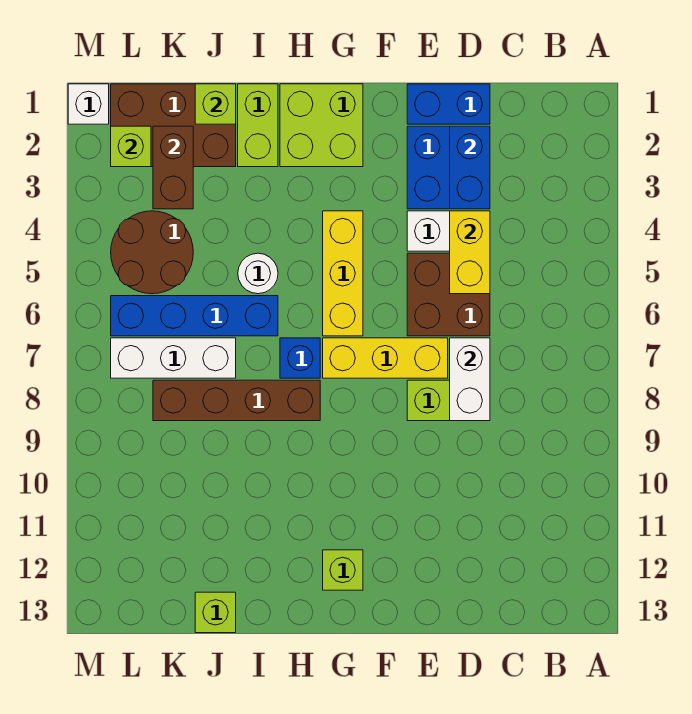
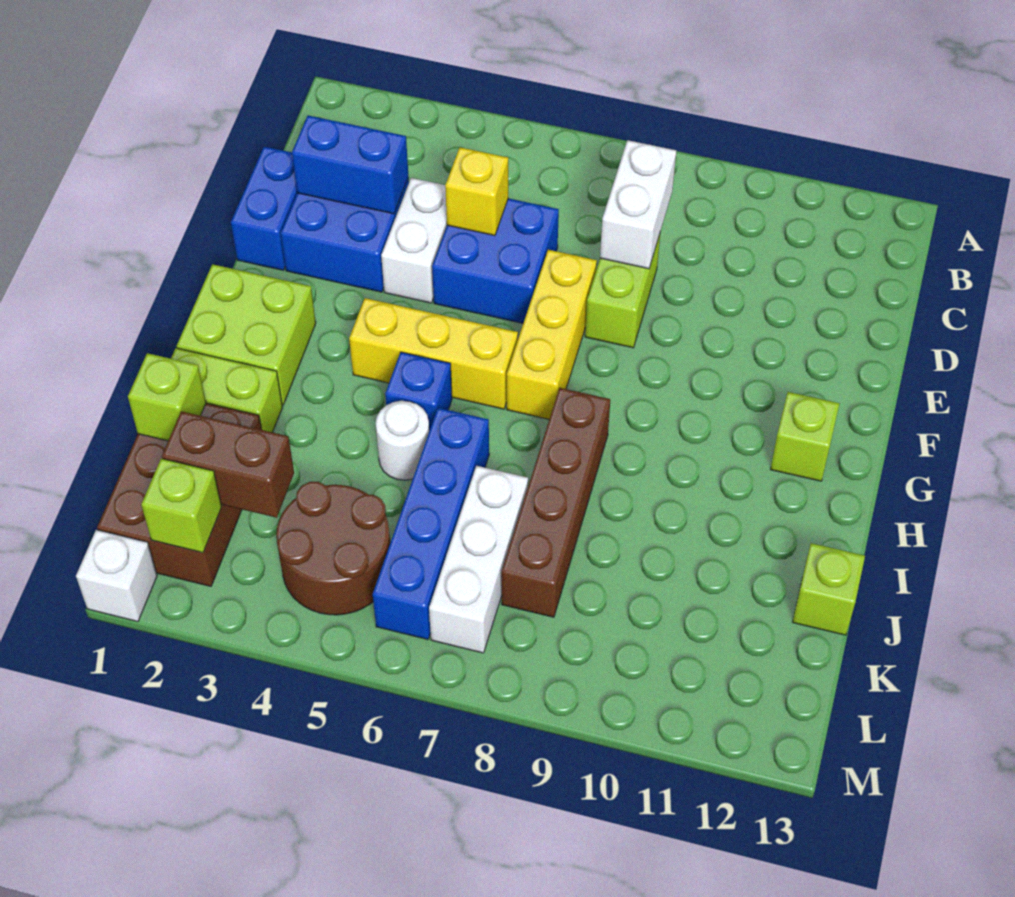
yellow brick D4:D5 level 2 -> yellow brick D5 level 2
brown brick D5:E6 level 1 -> blue brick D5:E6 level 1
white brick D7:D8 level 2 -> white brick C8:D8 level 2
blue brick H7 level 1 -> blue brick H5 level 1

